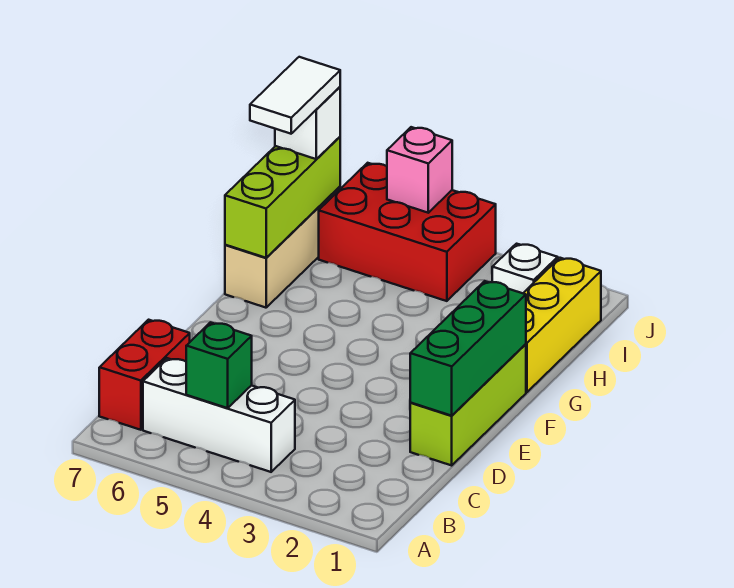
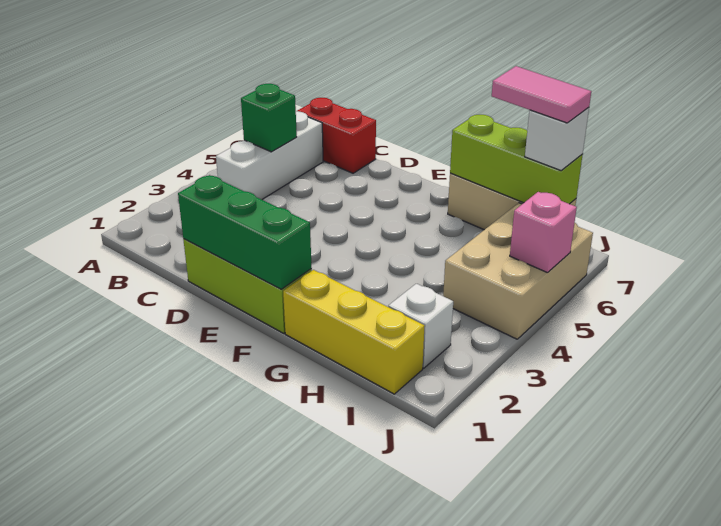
white tile H7:I7 level 4 -> pink tile H7:I7 level 4
red brick I4:J6 level 1 -> tan brick I4:J6 level 1

